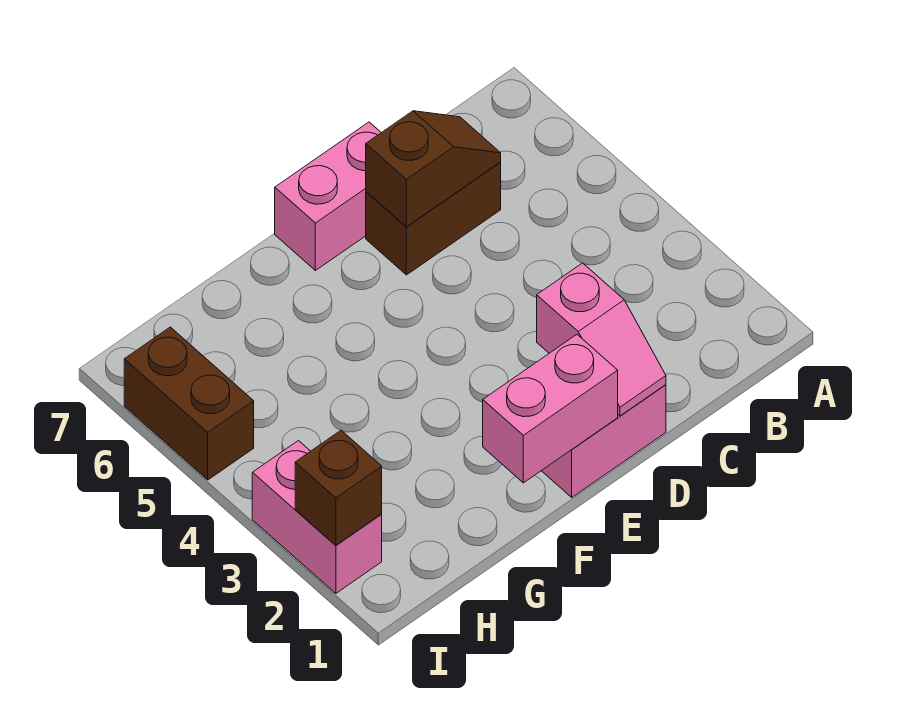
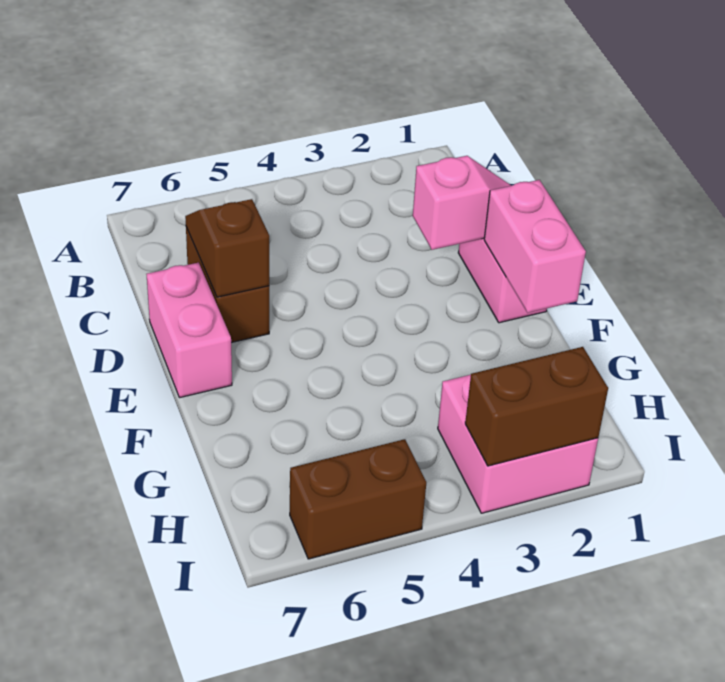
pink brick I2:I3 level 1 -> pink brick H2:I3 level 1
brown brick I2 level 2 -> brown brick I2:I3 level 2

